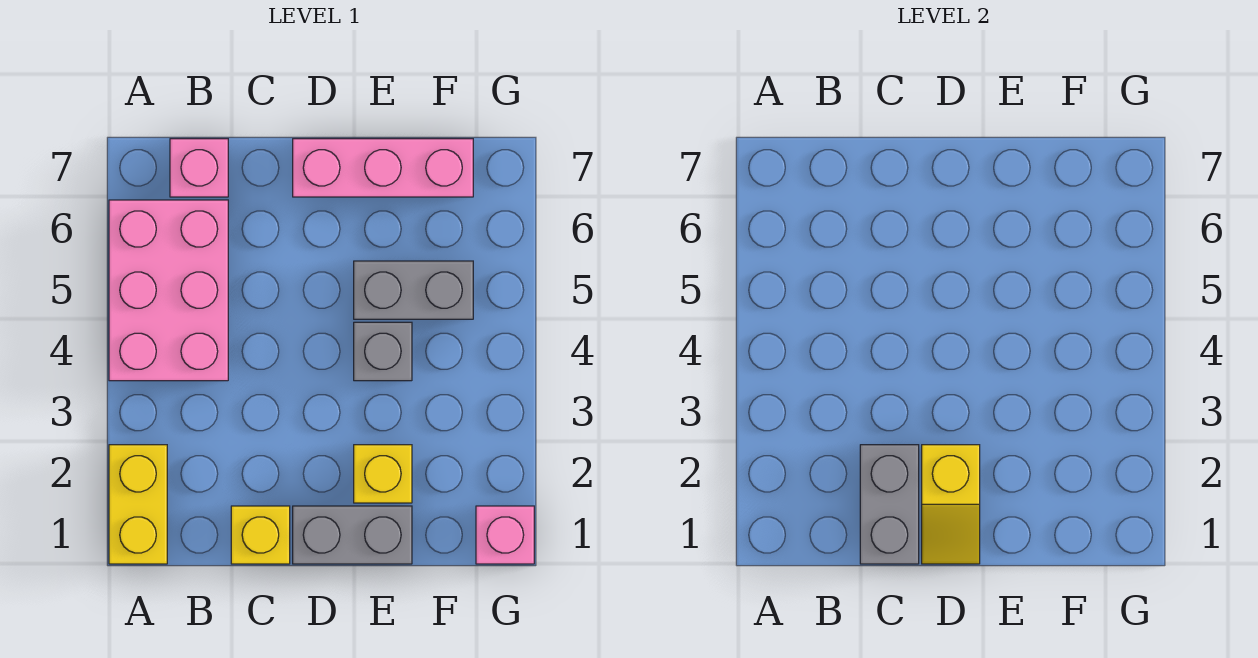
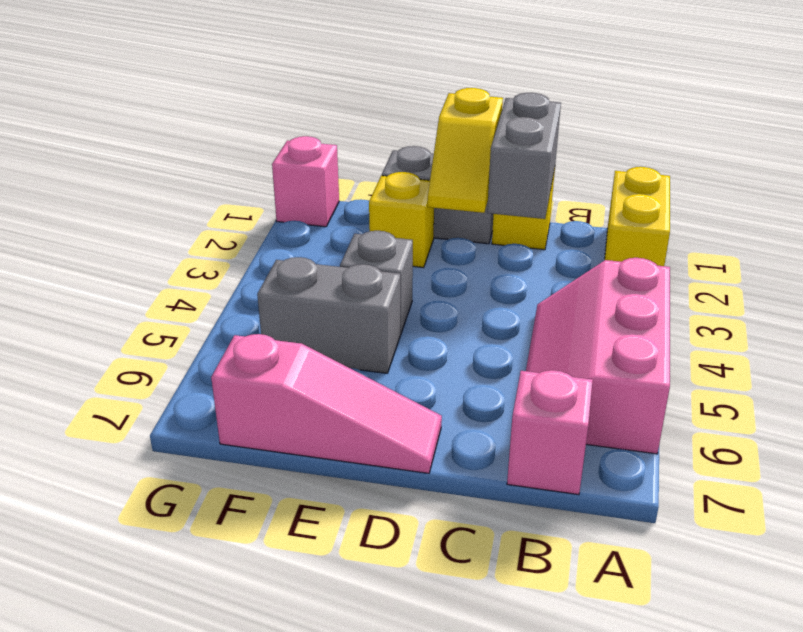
pink brick A4:B6 level 1 -> pink slope A4:B6 level 1 top A
yellow slope D1:D2 level 2 top 2 -> yellow slope D1:D2 level 2 top 1
pink brick D7:F7 level 1 -> pink slope D7:F7 level 1 top F

